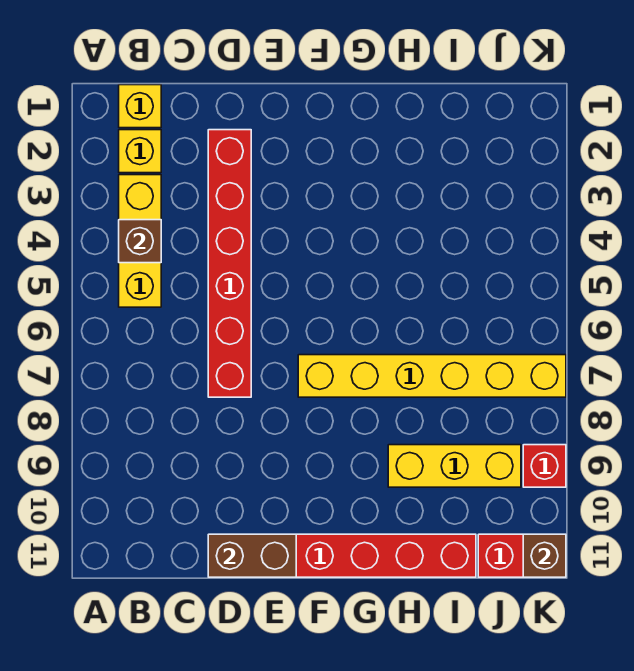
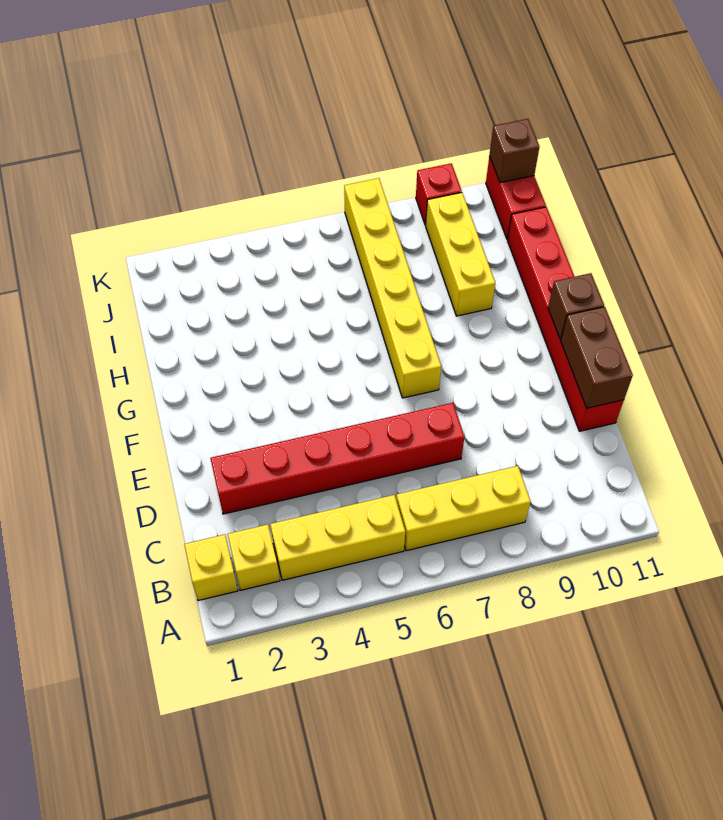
brown brick B4 level 2 -> brown brick F11 level 2
none -> yellow brick B6:B8 level 1

